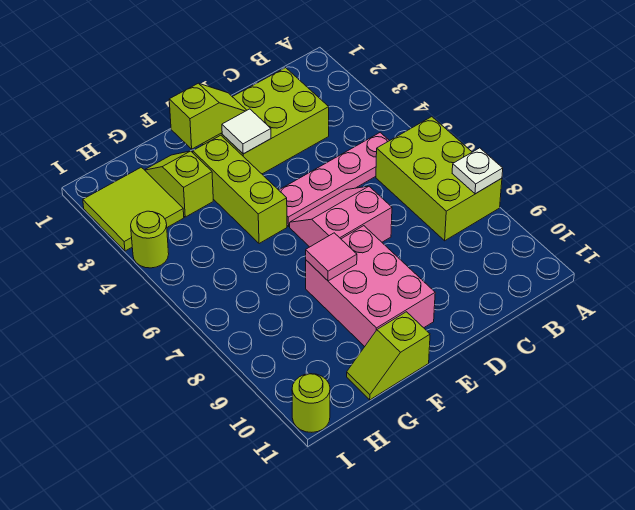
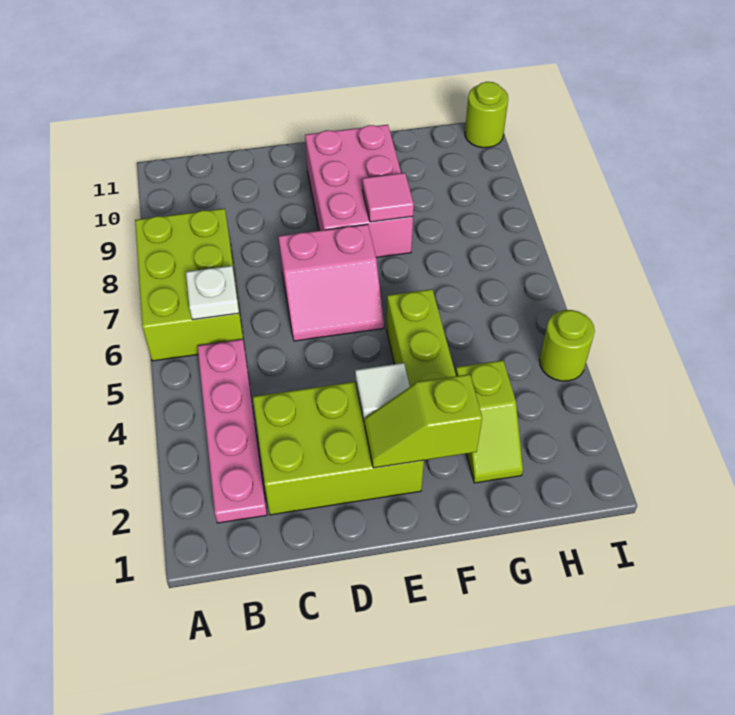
white plate A8 level 2 -> white plate B6 level 2
pink plate B5:E5 level 1 -> pink plate B2:B5 level 1
lime slope F11:G11 level 1 top F -> none
lime tile H2:I3 level 1 -> none

